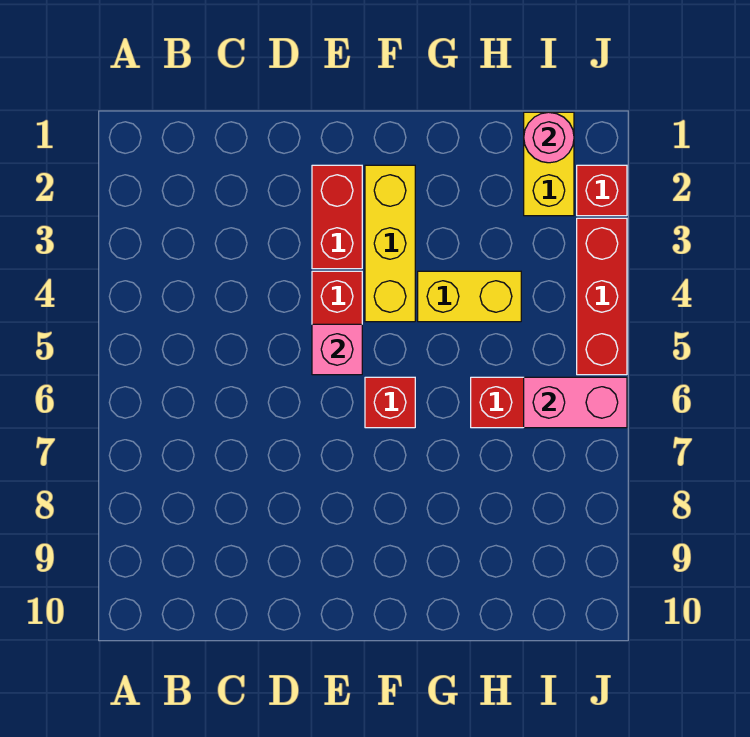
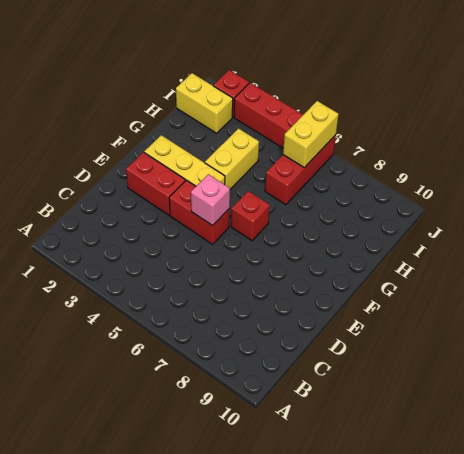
pink round brick I1 level 2 -> none
pink brick I6:J6 level 2 -> yellow brick I6:J6 level 2

